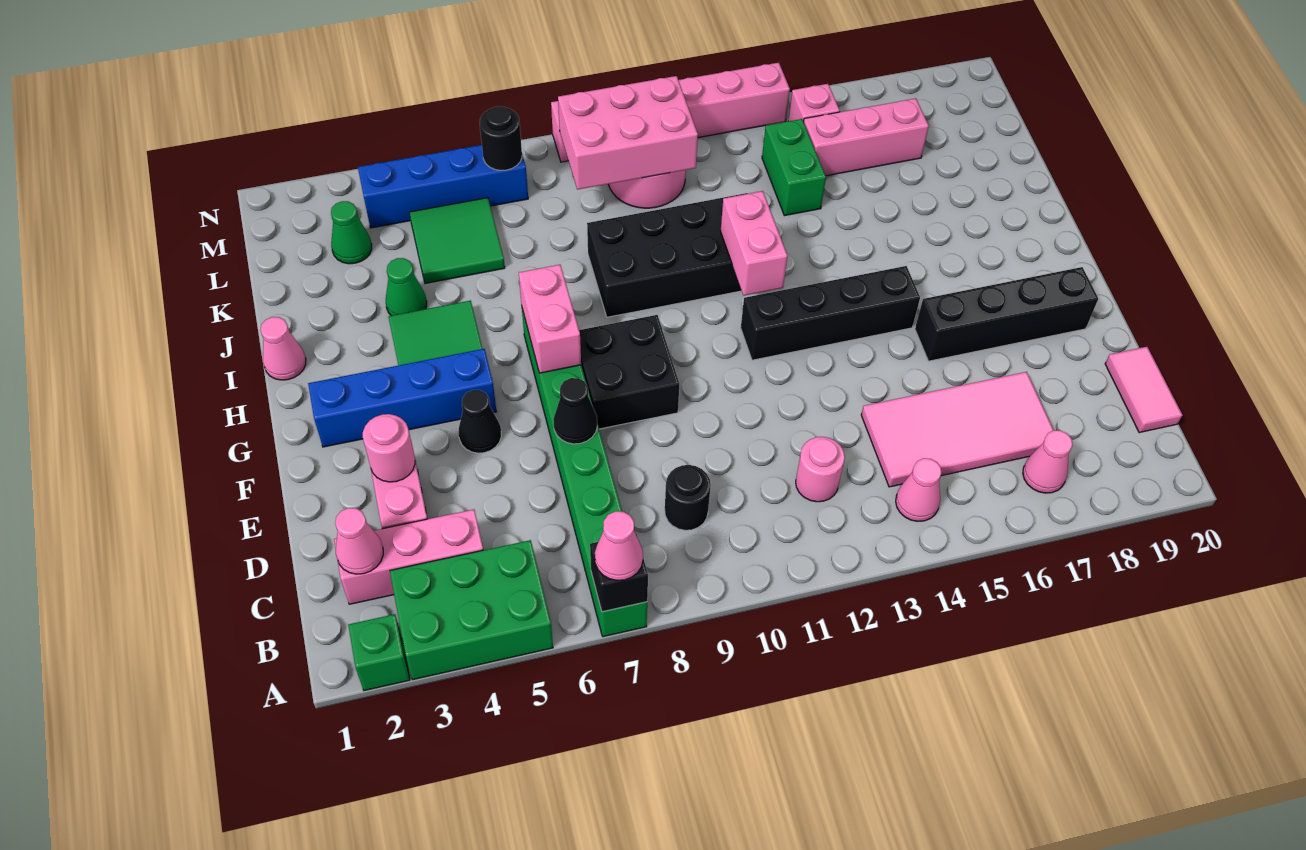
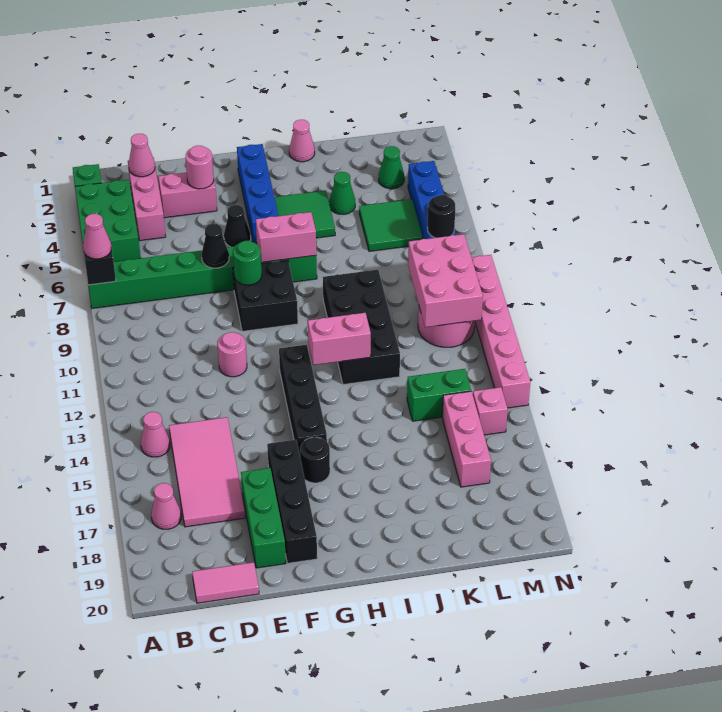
black round brick C9 level 1 -> black round brick G16 level 1
pink round brick C12 level 1 -> pink round brick E11 level 1
none -> green brick E17:E19 level 1
none -> green round brick F8 level 2

